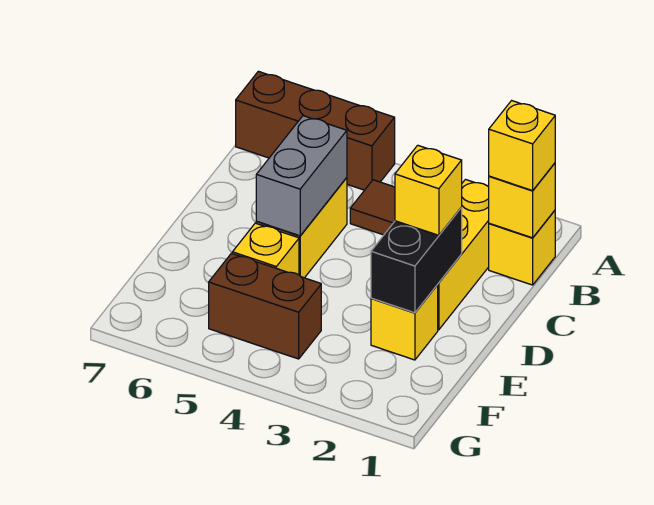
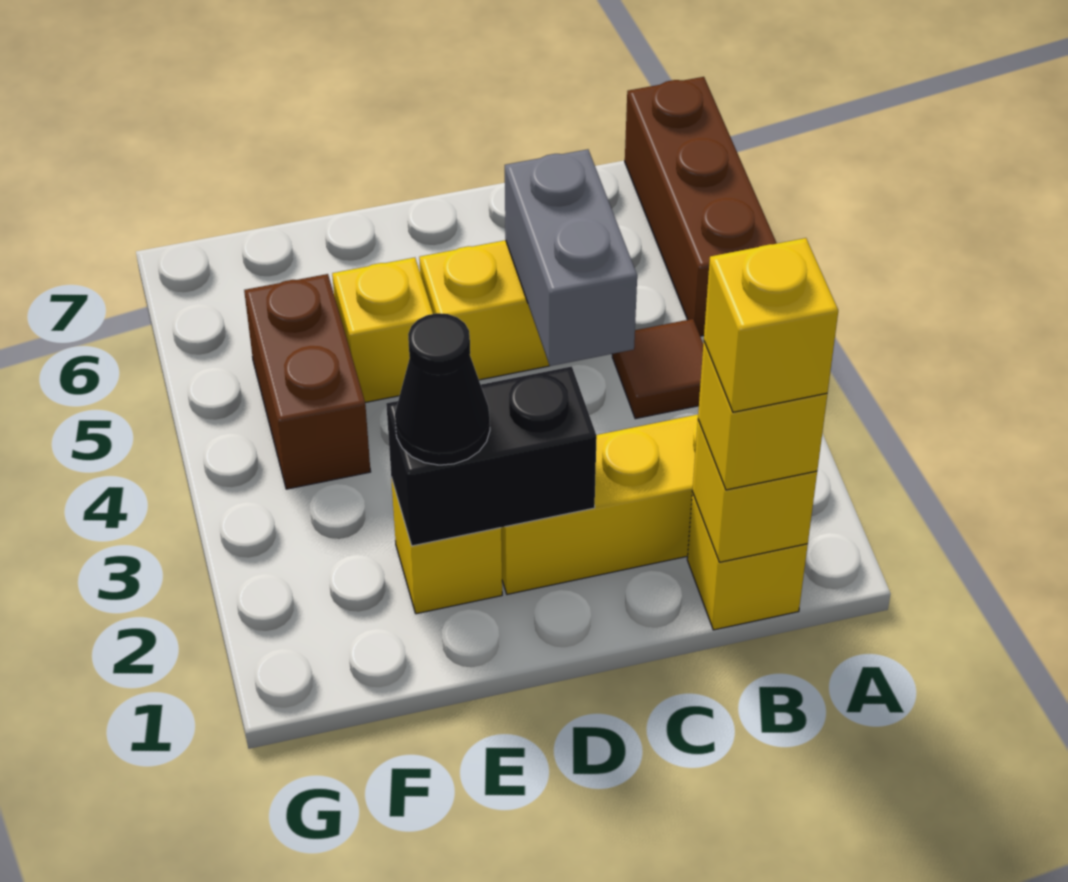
grey brick C5:D5 level 2 -> grey brick C4:C5 level 2
yellow brick D2 level 3 -> yellow brick B1 level 4
none -> black cone E2 level 3

